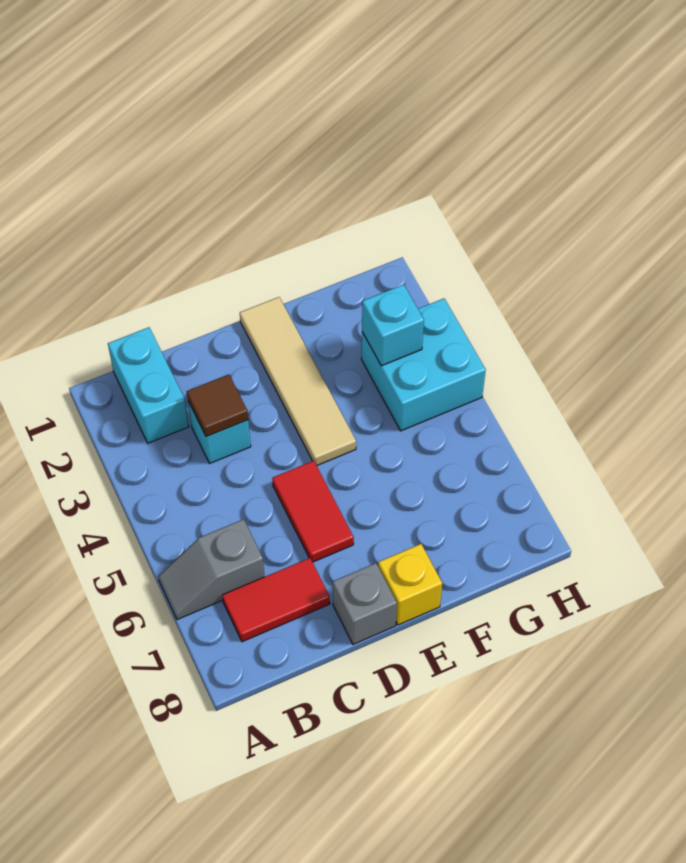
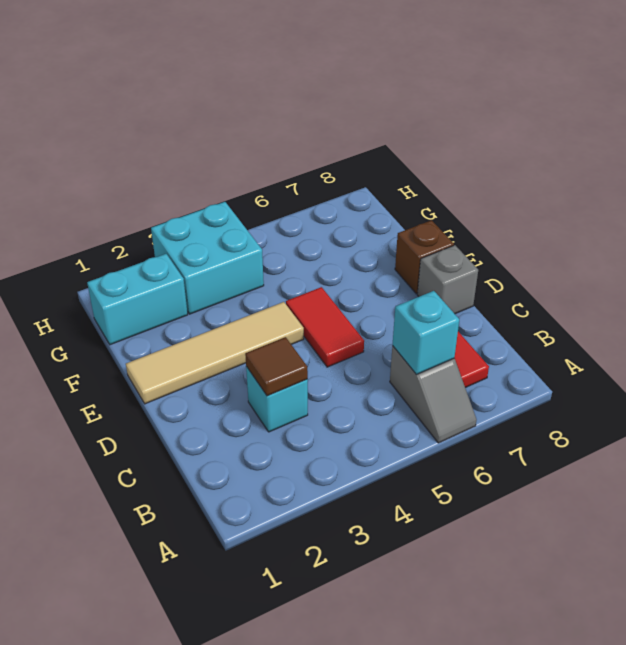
cyan brick B1:B2 level 1 -> cyan brick G1:G2 level 1
red tile D5:D6 level 1 -> red tile D5:E5 level 1
yellow brick E8 level 1 -> brown brick E8 level 1
cyan brick G3 level 2 -> cyan brick B6 level 2

